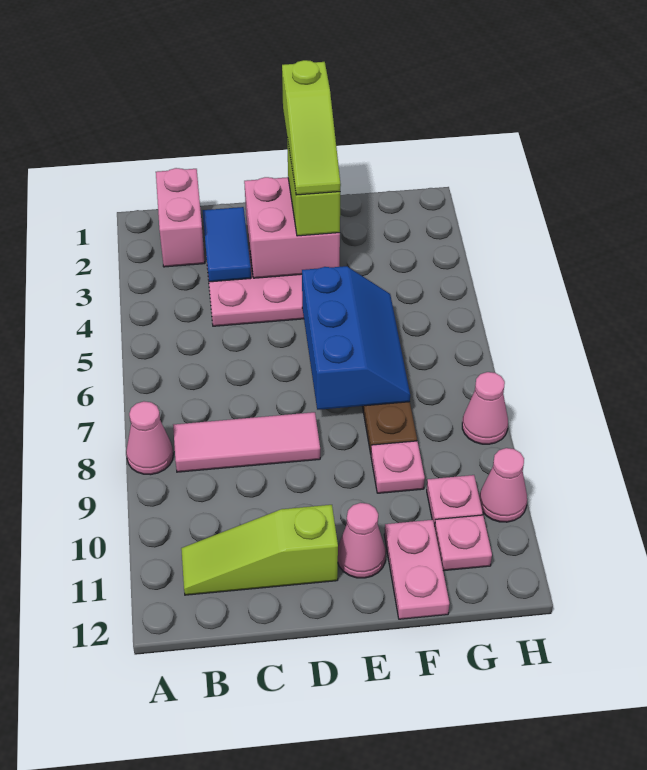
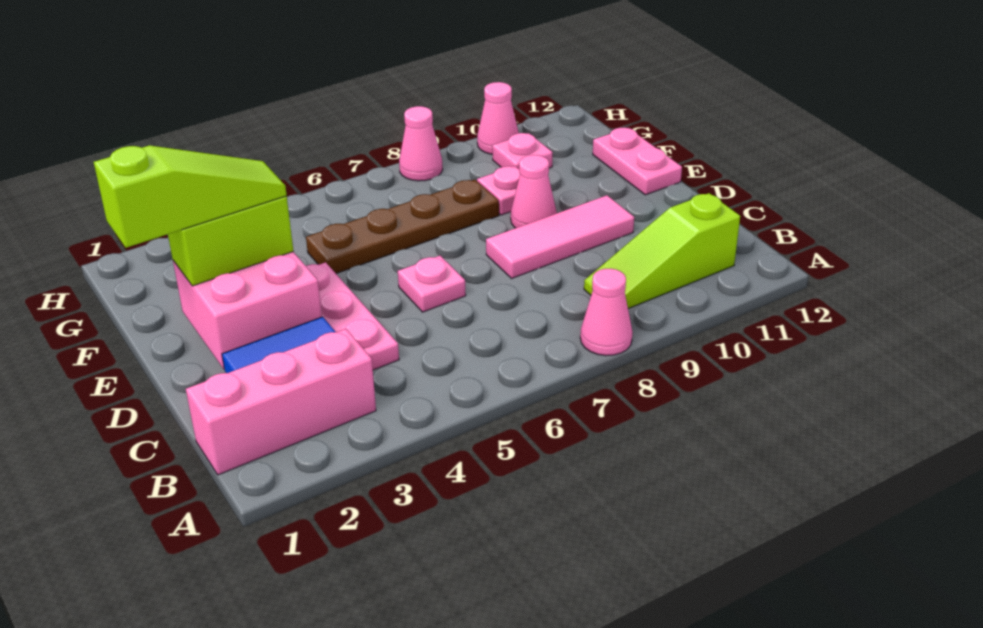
pink brick B1:B2 level 1 -> pink brick B1:B3 level 1
pink tile B8:D8 level 1 -> pink tile D8:D10 level 1
lime slope B11:D11 level 1 top D -> lime slope B9:B11 level 1 top 11
blue slope E5:F7 level 2 top E -> none
pink cone E11 level 1 -> pink cone E9 level 1
pink plate F11:F12 level 1 -> pink plate E12:F12 level 1
pink plate G11 level 1 -> pink plate D6 level 1

